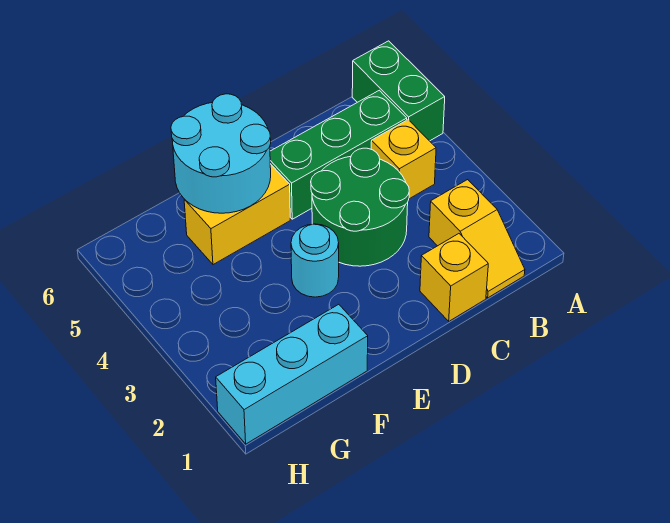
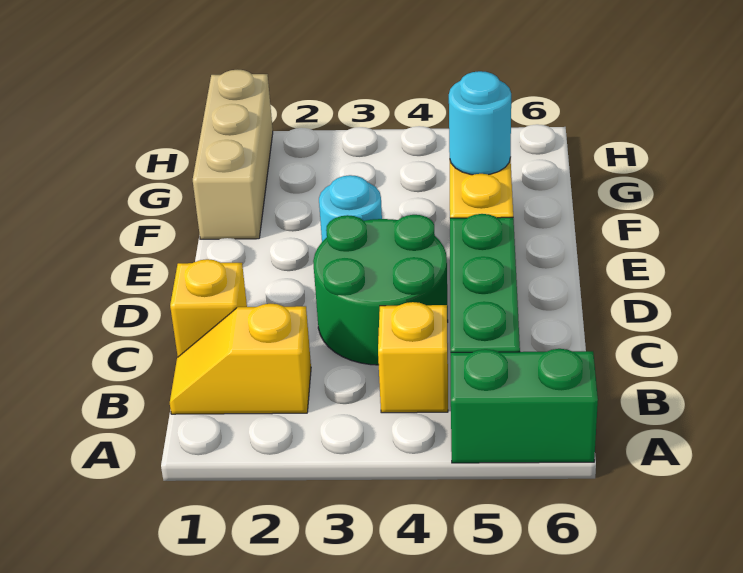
cyan round brick E5:F6 level 2 -> cyan round brick F5 level 2
cyan brick F1:H1 level 1 -> tan brick F1:H1 level 1

